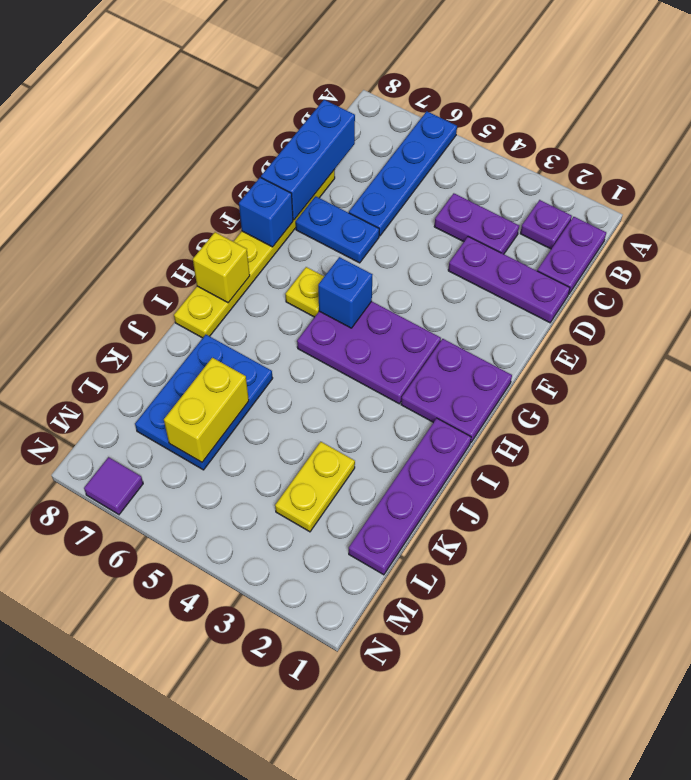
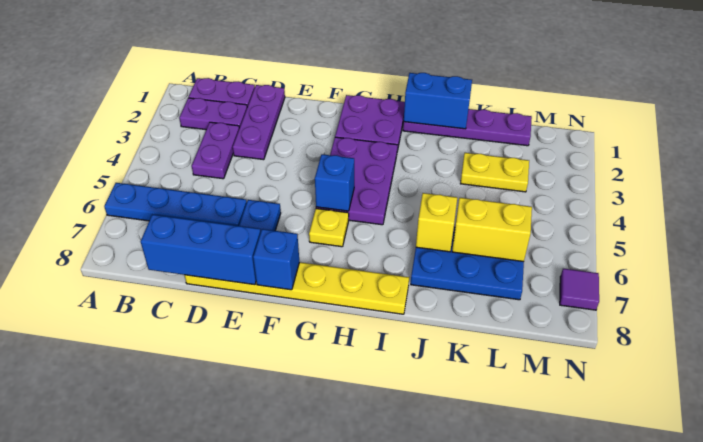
purple plate B2 level 1 -> purple plate B2:C2 level 1
yellow brick H8 level 2 -> yellow brick J6 level 2
none -> blue brick I1:J1 level 2

